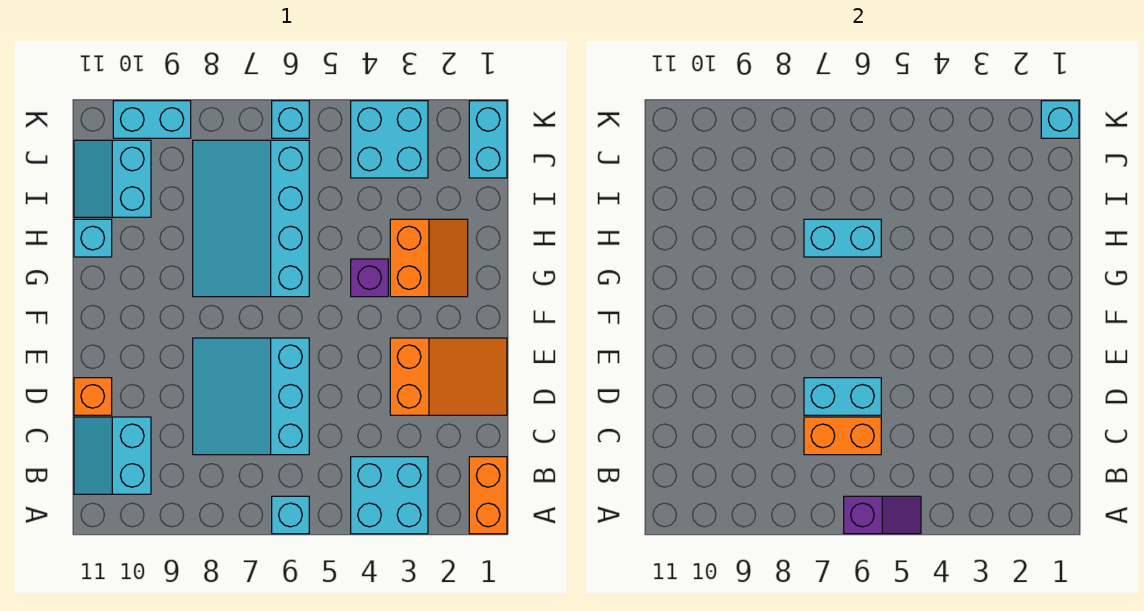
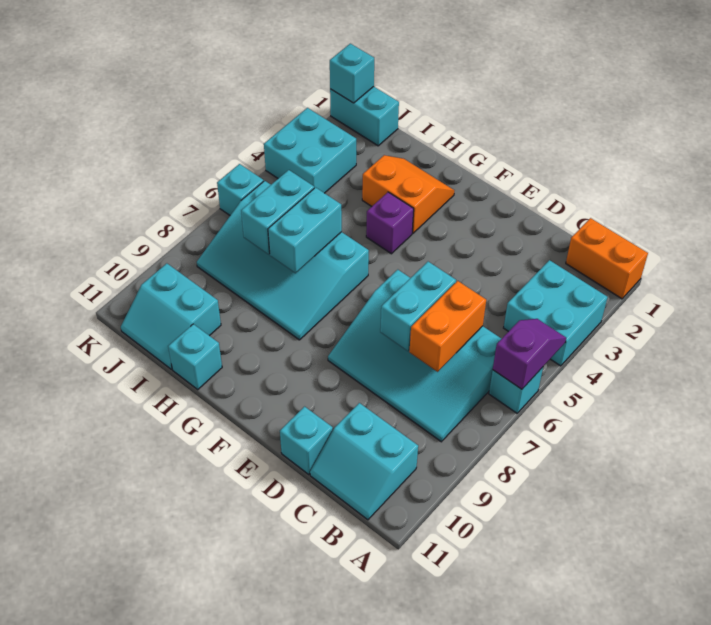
cyan slope C6:E8 level 1 top 6 -> cyan slope B6:E8 level 1 top 6
orange slope D1:E3 level 1 top 3 -> none
orange brick D11 level 1 -> cyan brick D11 level 1
cyan brick K9:K10 level 1 -> cyan brick I6:I7 level 2

